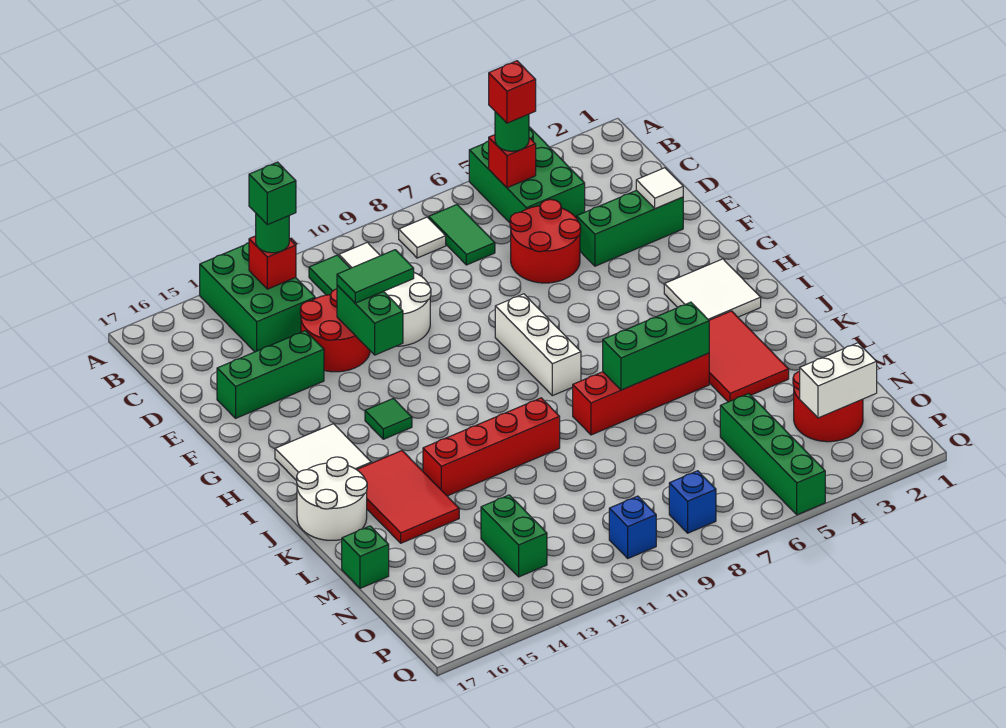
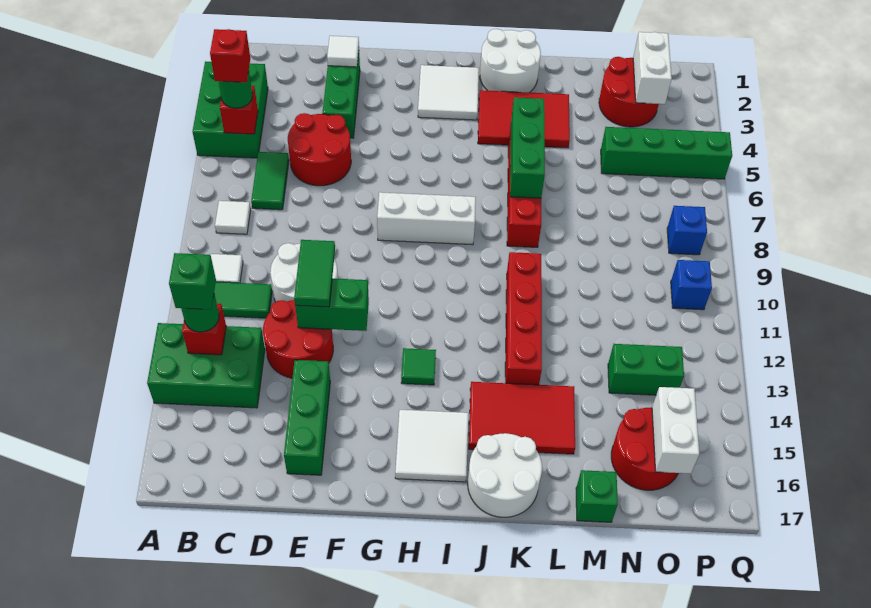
green brick A4:C5 level 1 -> green brick A3:B5 level 1
green tile B7:C7 level 1 -> green tile C6:C7 level 1
none -> white round brick J1:K2 level 1
none -> red round brick N15:O16 level 1
none -> white brick O15:O16 level 2

